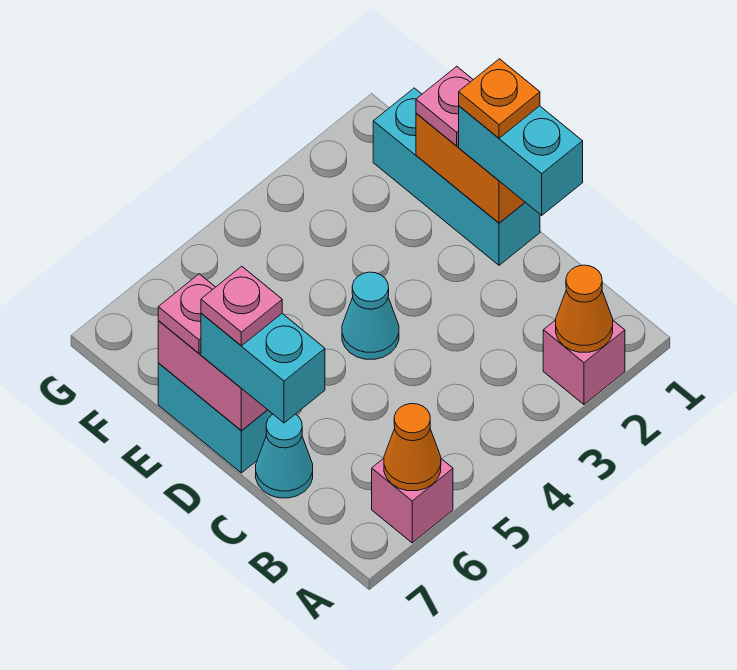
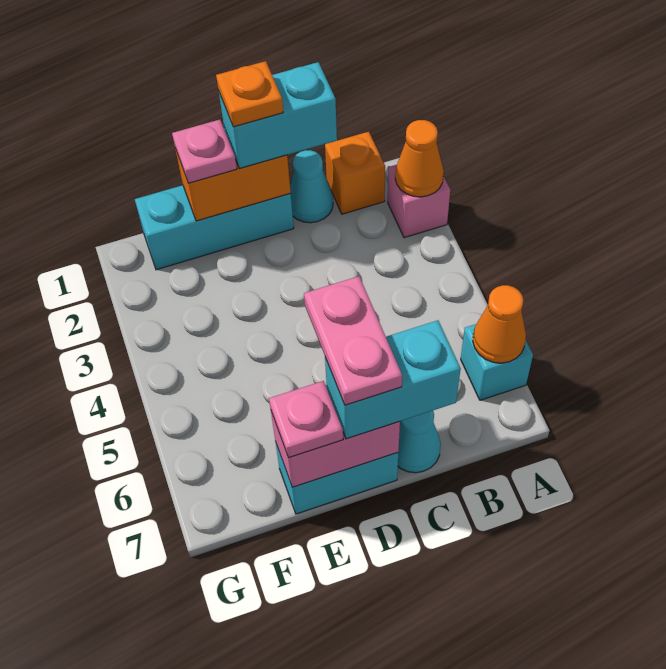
pink brick A6 level 1 -> cyan brick A6 level 1
none -> orange brick B1 level 1
cyan cone D4 level 1 -> cyan cone C1 level 1
pink plate D7 level 4 -> pink plate D6:D7 level 4

